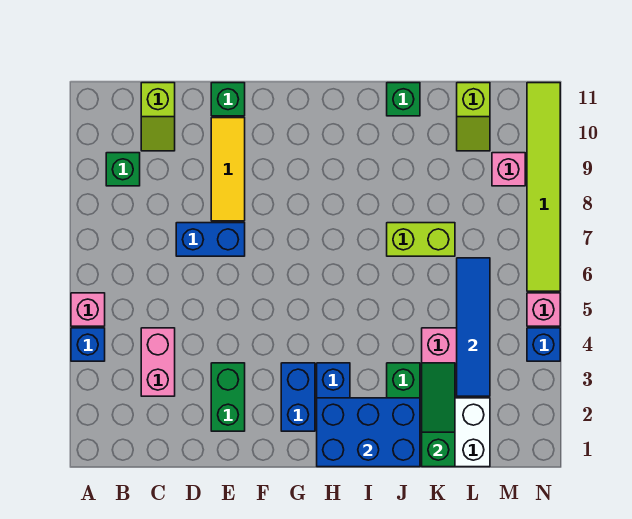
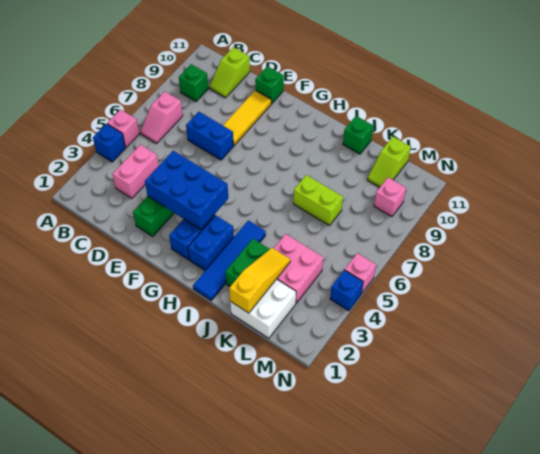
none -> pink slope B6:B7 level 1 top 7
blue brick H1:J2 level 2 -> blue brick E3:G4 level 2
green slope K1:K3 level 2 top 1 -> yellow slope K1:K3 level 2 top 1
blue tile L3:L6 level 2 -> blue tile I1:I4 level 1
lime tile N6:N11 level 1 -> none

